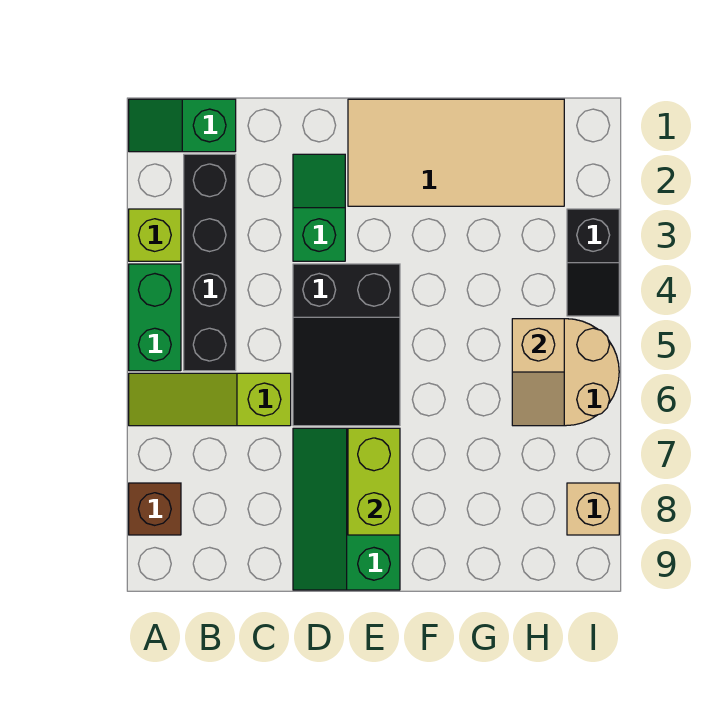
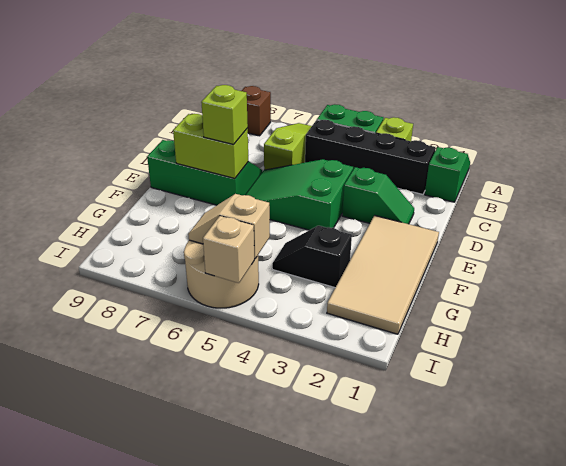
black slope D4:E6 level 1 top 4 -> green slope D4:E6 level 1 top 4
none -> lime brick E7 level 3
black slope I3:I4 level 1 top 3 -> black slope G3:G4 level 1 top 3
tan brick I8 level 1 -> tan brick I5 level 2

